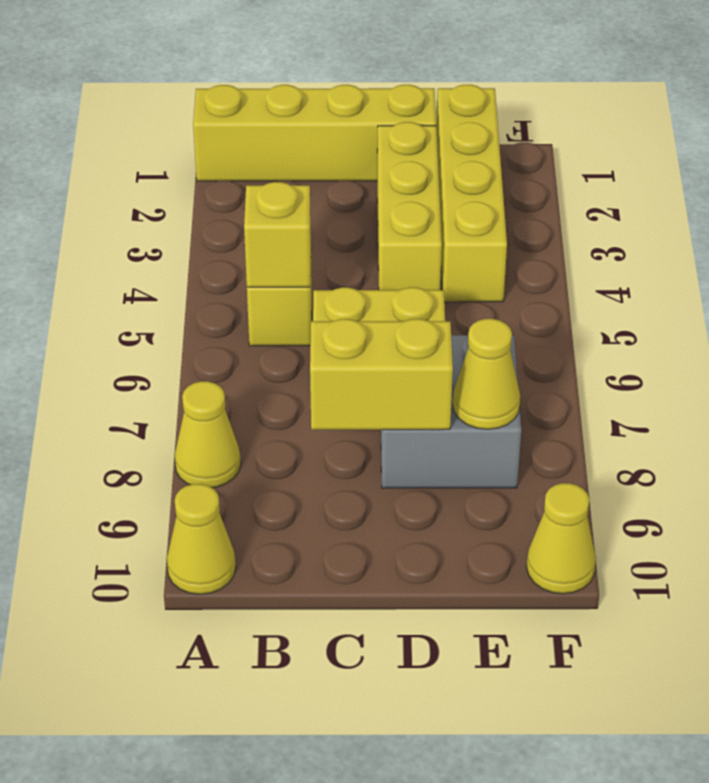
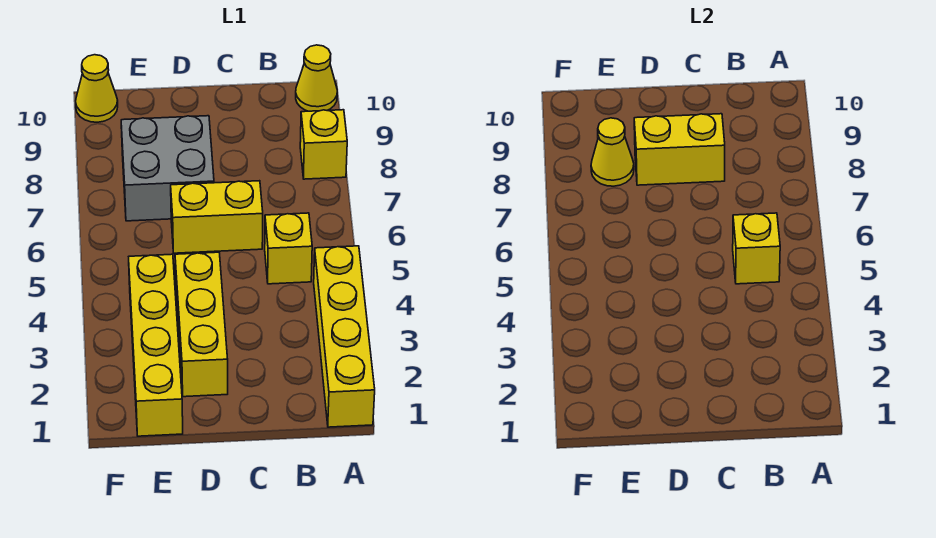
yellow brick A1:D1 level 1 -> yellow brick A1:A4 level 1
yellow cone A8 level 1 -> yellow brick A8 level 1

